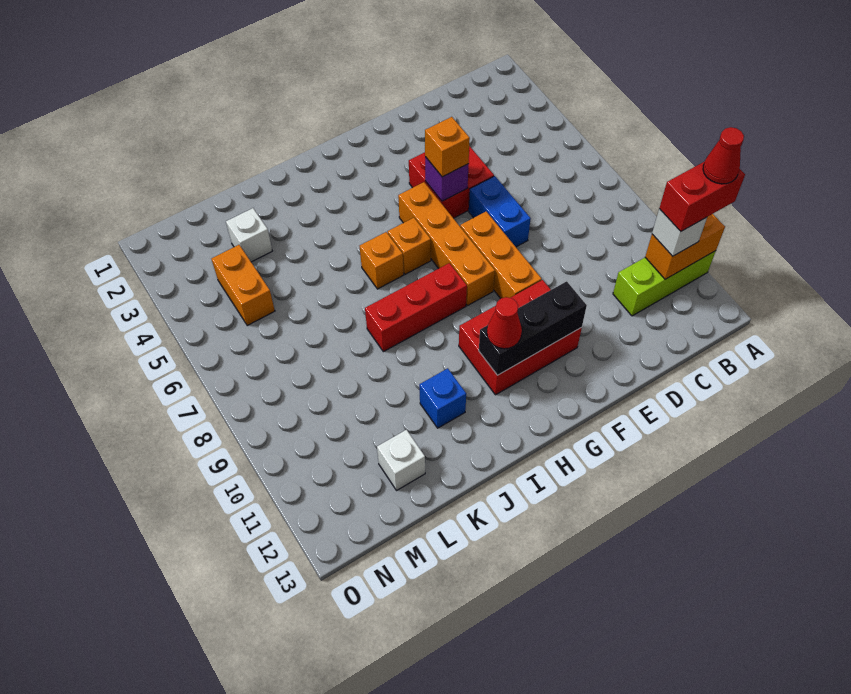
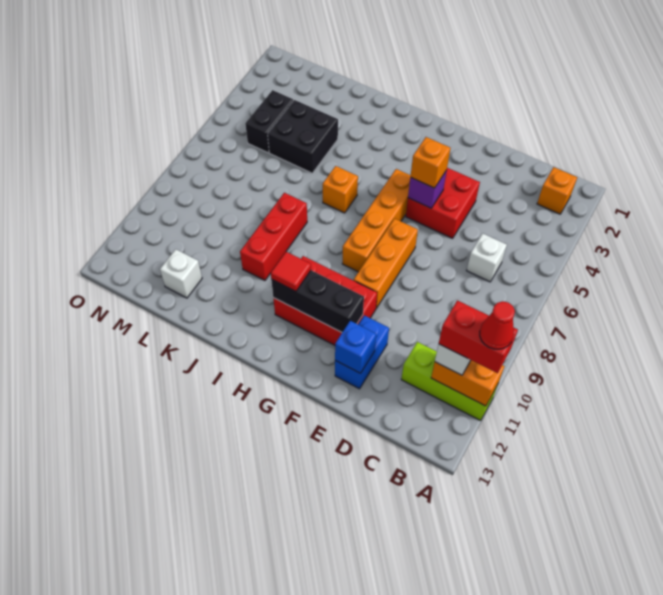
blue brick E6:E7 level 1 -> blue brick E11:E12 level 1
orange brick H6 level 1 -> orange brick B2 level 1
red brick H8:J8 level 1 -> red brick J8:J10 level 1
red cone H11 level 3 -> red tile H11 level 3
blue brick J11 level 1 -> blue brick E12 level 2
none -> black brick K4:L5 level 1
white brick L3 level 1 -> white brick C6 level 1
orange brick M4:M5 level 1 -> black brick M4:M5 level 1

